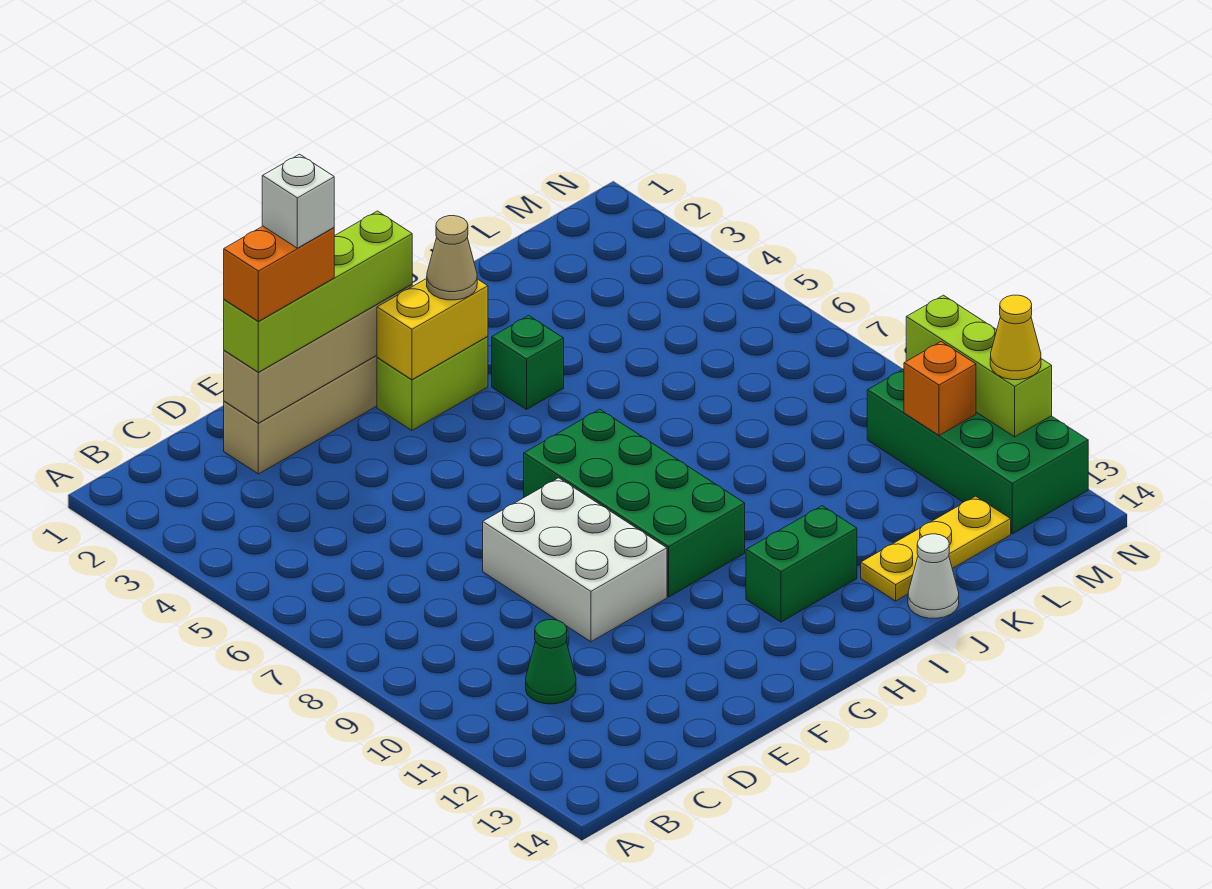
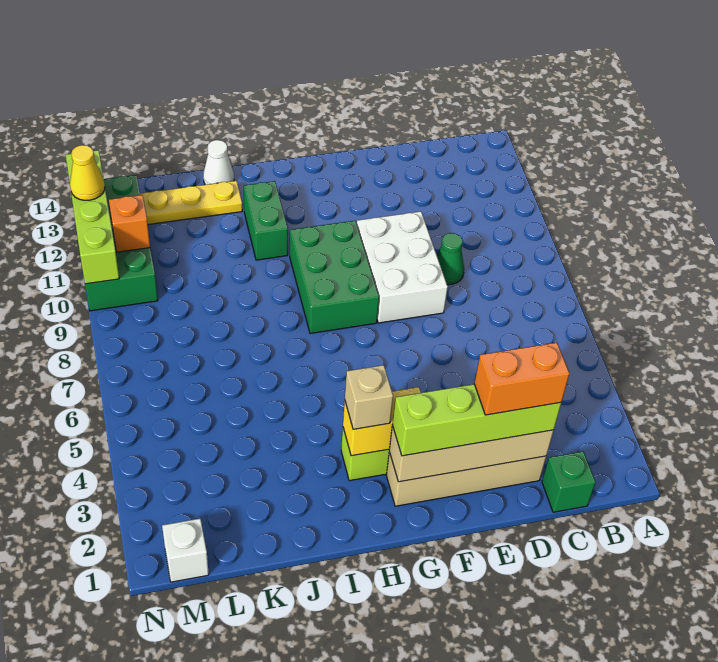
green cone C11 level 1 -> green cone D9 level 1
white brick E2 level 5 -> white brick M1 level 1
green brick G7:H10 level 1 -> green brick G8:H10 level 1
tan cone H3 level 3 -> tan brick H3 level 3
green brick H12:I12 level 1 -> green brick I11:I12 level 1
green brick I4 level 1 -> green brick C1 level 1
lime brick N10:N12 level 2 -> lime brick N10:N13 level 2

